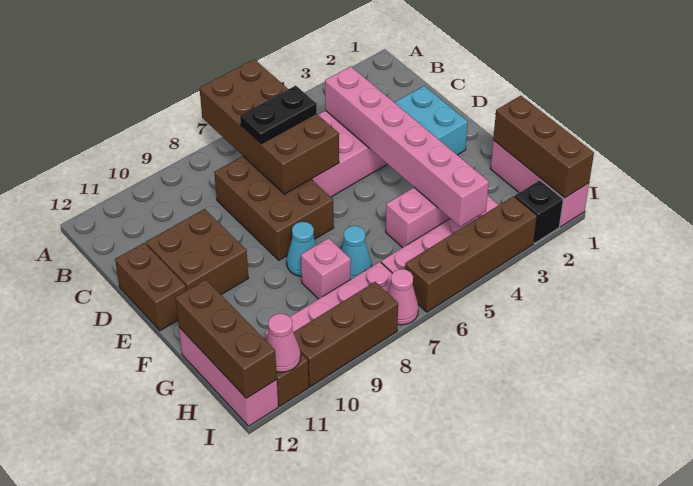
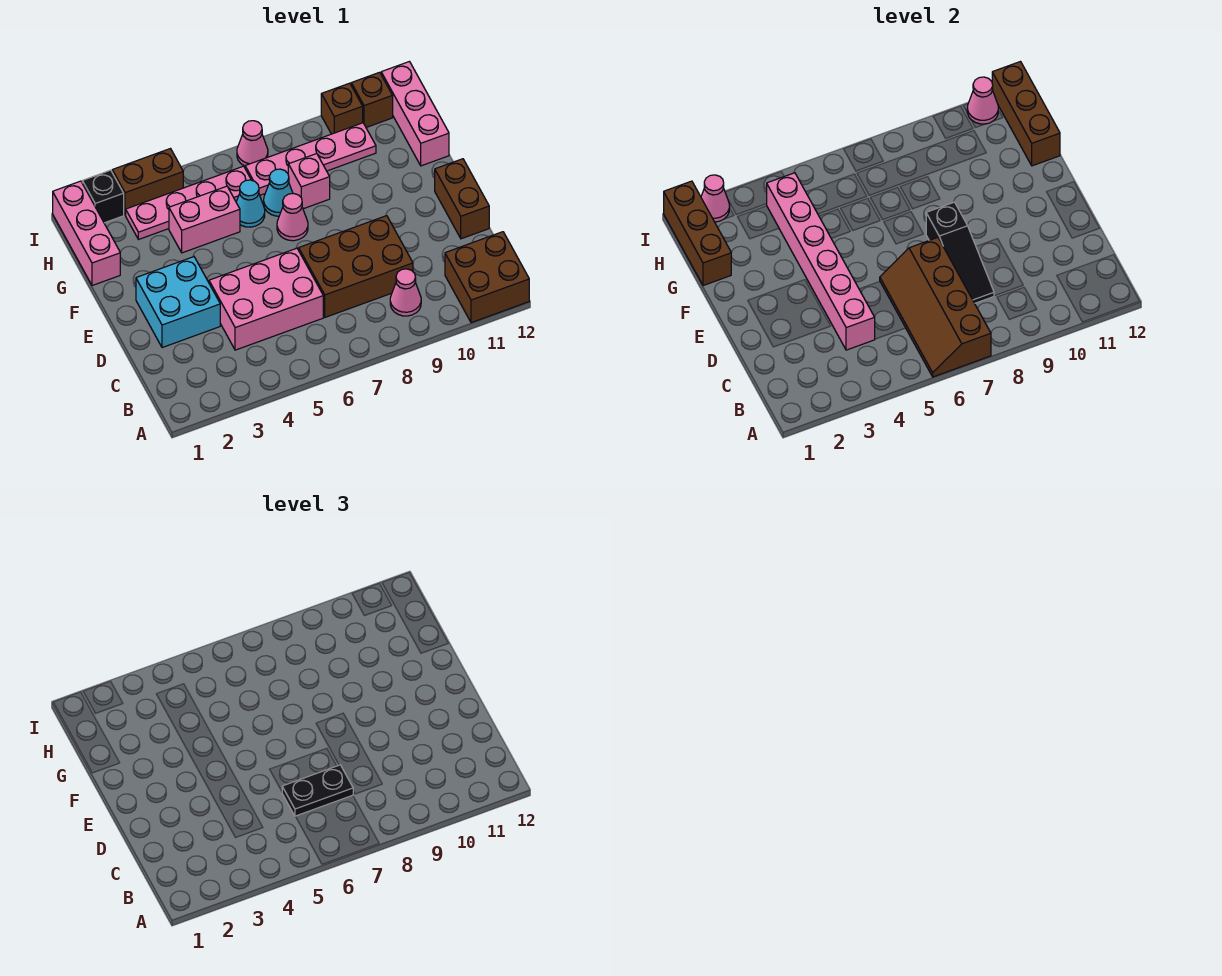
brown brick A6:D7 level 2 -> brown slope A6:D7 level 2 top 7
none -> pink cone B9 level 1
brown brick C7:E8 level 1 -> brown brick C7:D9 level 1
none -> black slope C8:E8 level 2 top E
brown brick D10:E11 level 1 -> brown brick A11:B12 level 1
none -> pink cone F7 level 1
cyan cone F8 level 1 -> cyan cone G6 level 1
none -> pink cone I2 level 2
brown brick I3:I6 level 1 -> brown brick I3:I4 level 1
brown brick I8:I10 level 1 -> brown brick I10 level 1

